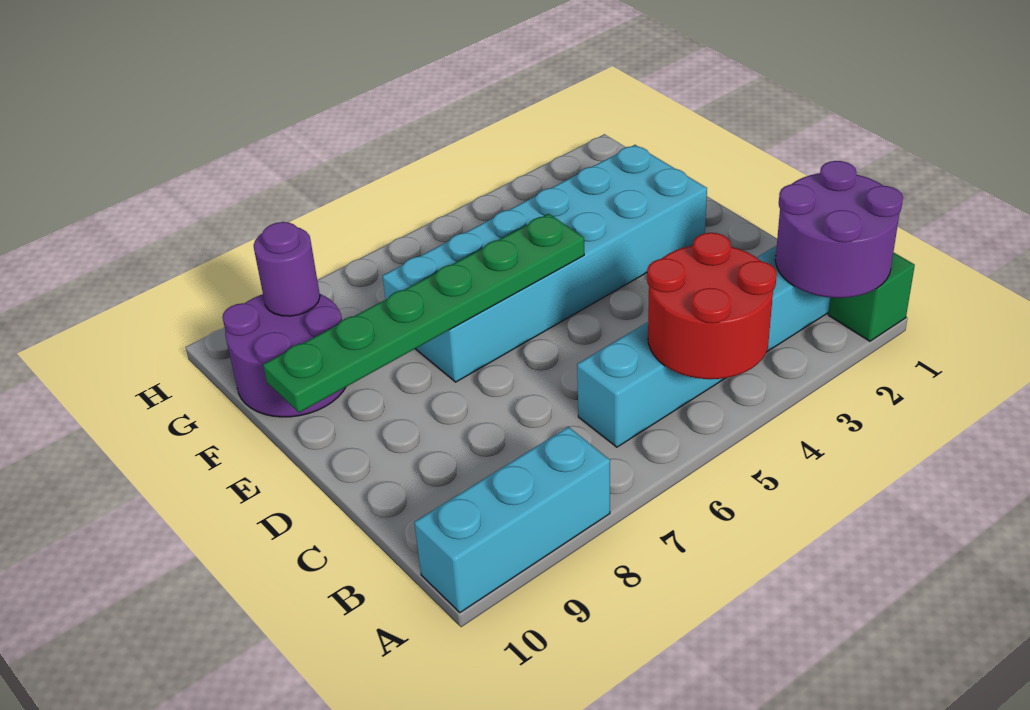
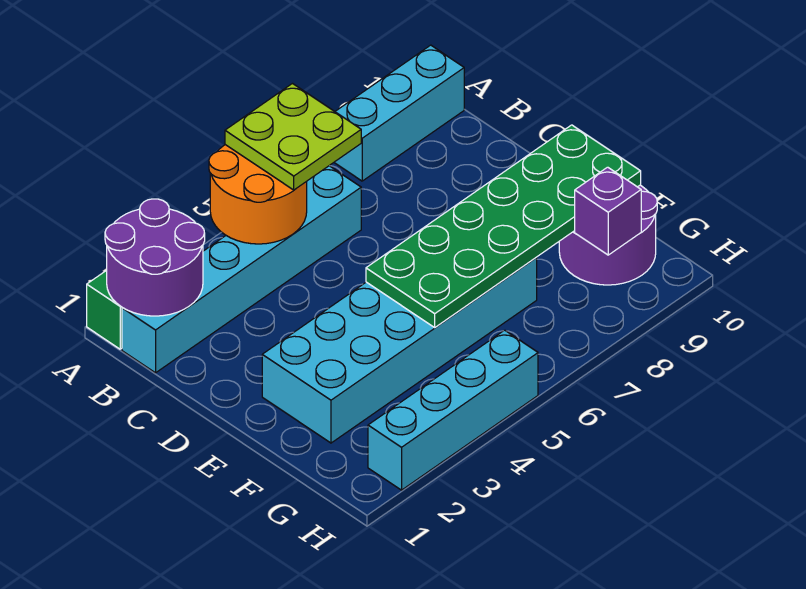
red round brick A4:B5 level 2 -> orange round brick A4:B5 level 2
none -> lime plate A5:B6 level 3
green plate E5:E10 level 2 -> green plate E5:F10 level 2
purple round brick G9 level 2 -> purple brick G9 level 2
none -> cyan brick H2:H5 level 1

